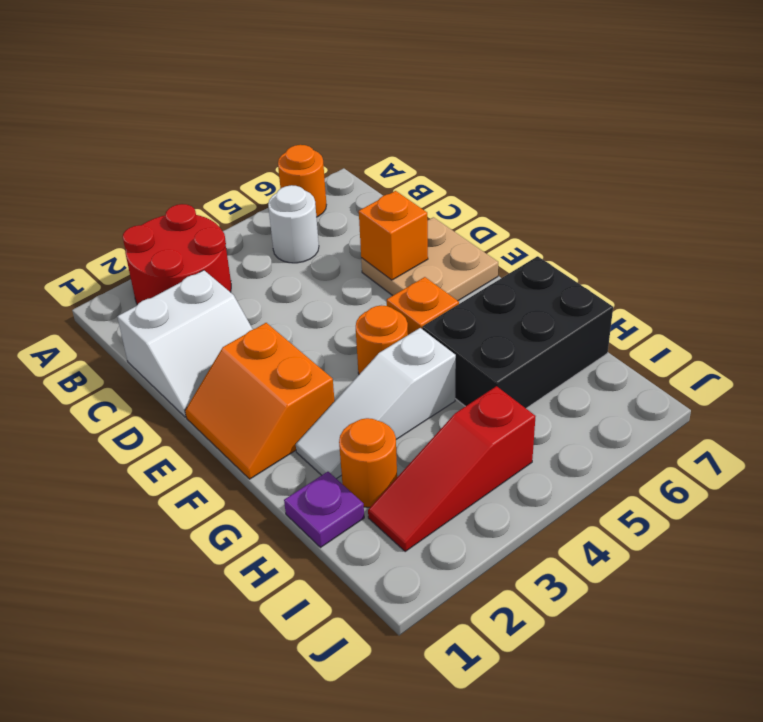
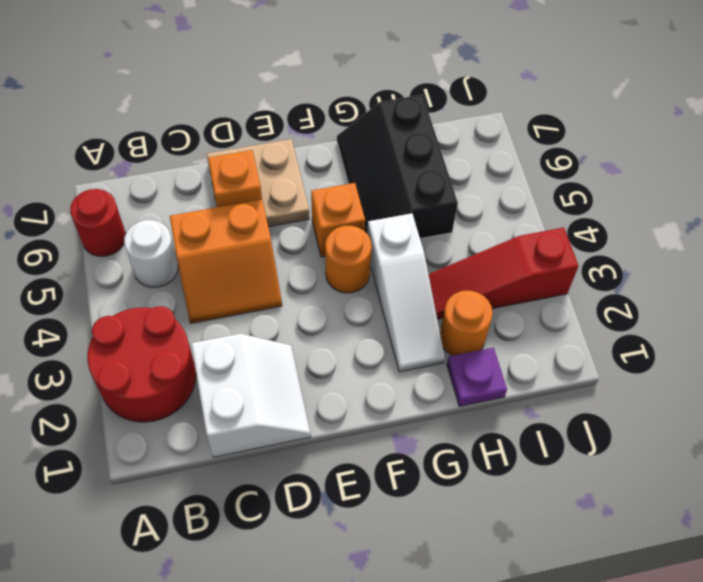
orange round brick A6 level 1 -> red round brick A6 level 1
orange slope E1:F2 level 1 top 2 -> orange slope C4:D5 level 1 top 5
black brick G5:H7 level 1 -> black slope G5:H7 level 1 top H
red slope I2:I4 level 1 top 4 -> red slope H3:J3 level 1 top J

